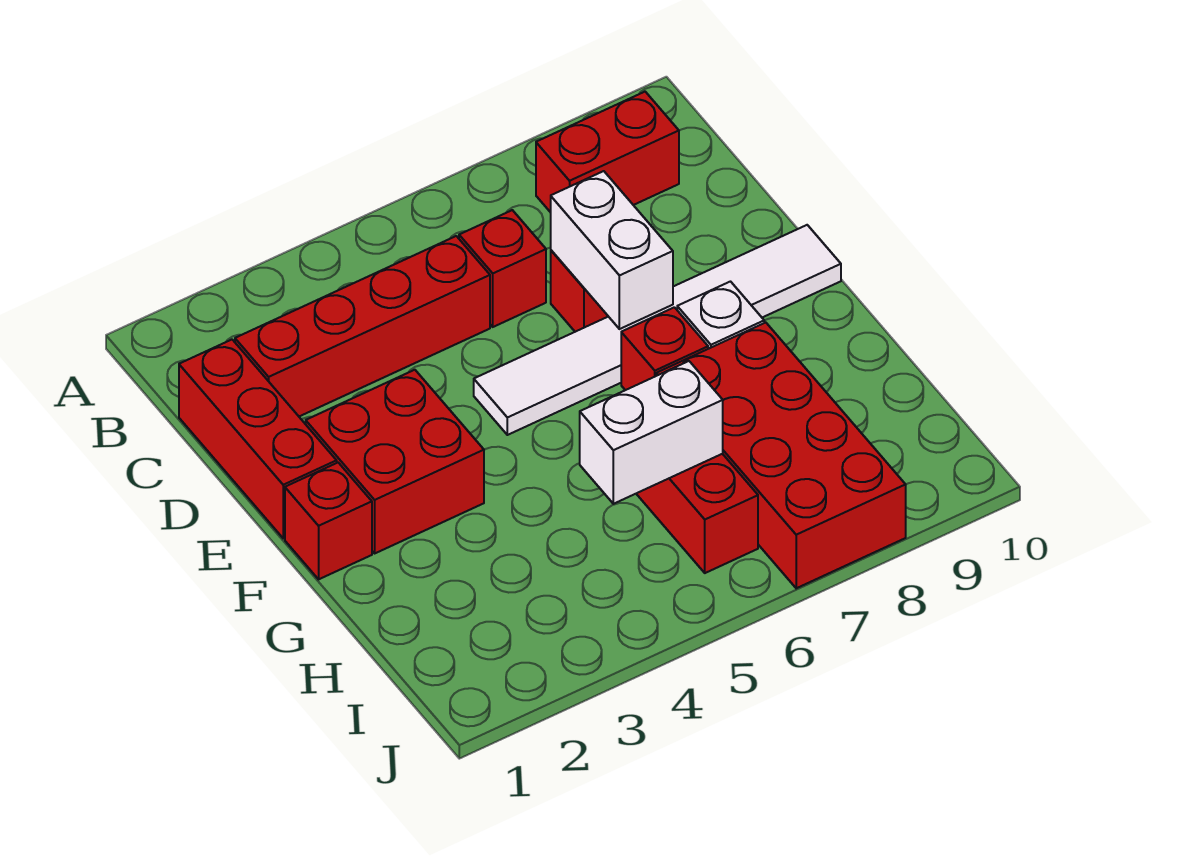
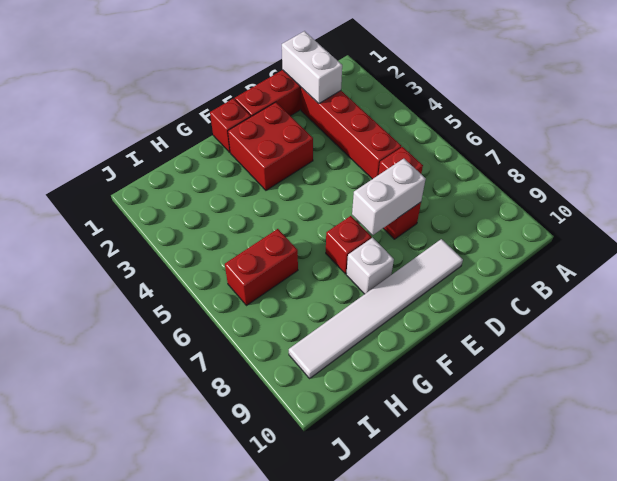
red brick B8:B9 level 1 -> none
white tile E5:E10 level 1 -> white tile D9:I9 level 1
red brick G7:J8 level 1 -> none
white brick H5:H6 level 2 -> white brick C1:C2 level 2

